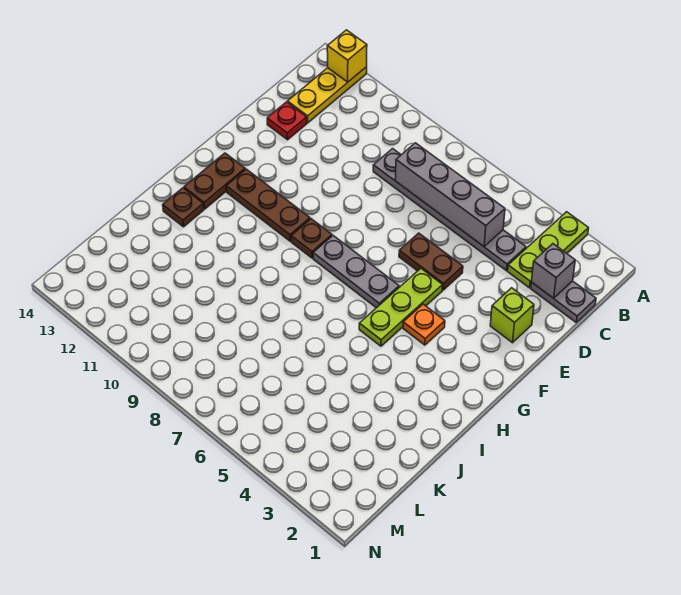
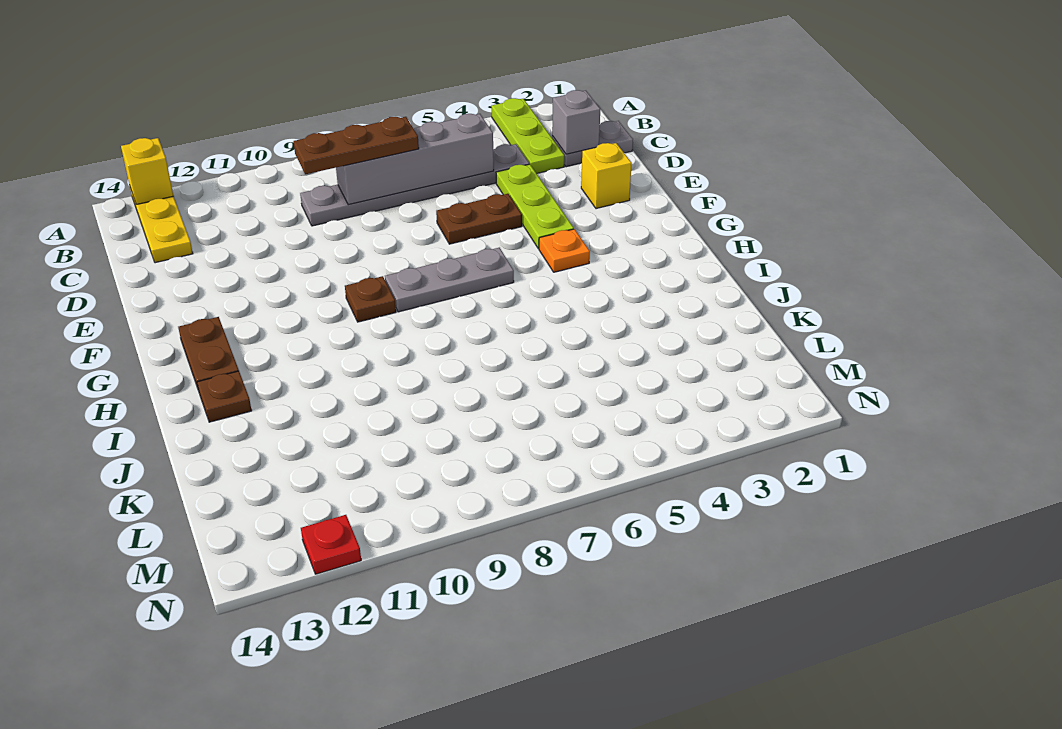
red plate D13 level 1 -> red plate N12 level 1
lime brick E2 level 1 -> yellow brick E2 level 1
lime plate F5:H5 level 1 -> lime plate D4:F4 level 1
brown plate G10:G12 level 1 -> brown plate C7:C9 level 3

